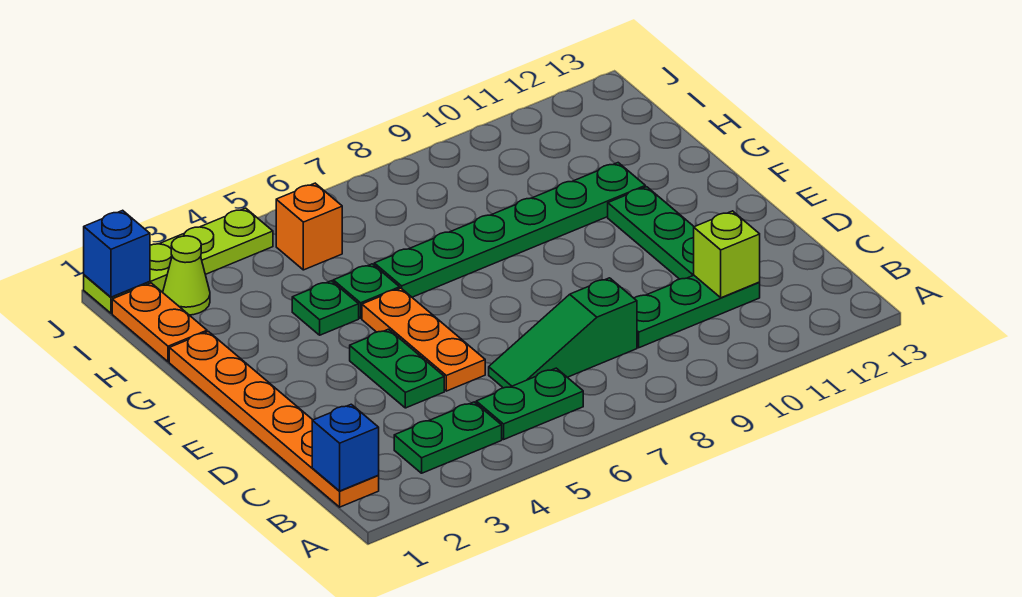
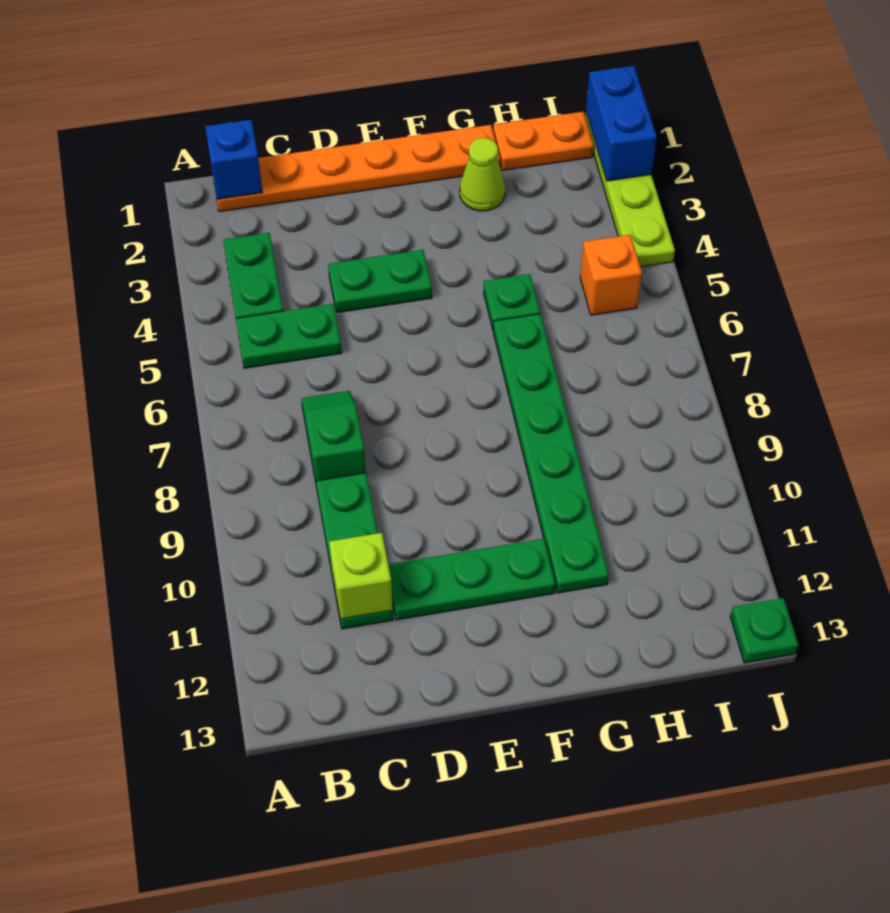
green plate B5:B6 level 1 -> green plate B5:C5 level 1
green slope C6:C8 level 1 top 8 -> green slope C7:C8 level 1 top 8
orange plate D5:F5 level 1 -> none
green plate G4 level 1 -> green plate J13 level 1
lime cone I2 level 1 -> lime cone G2 level 1
blue brick J1 level 2 -> blue brick J1:J2 level 2

